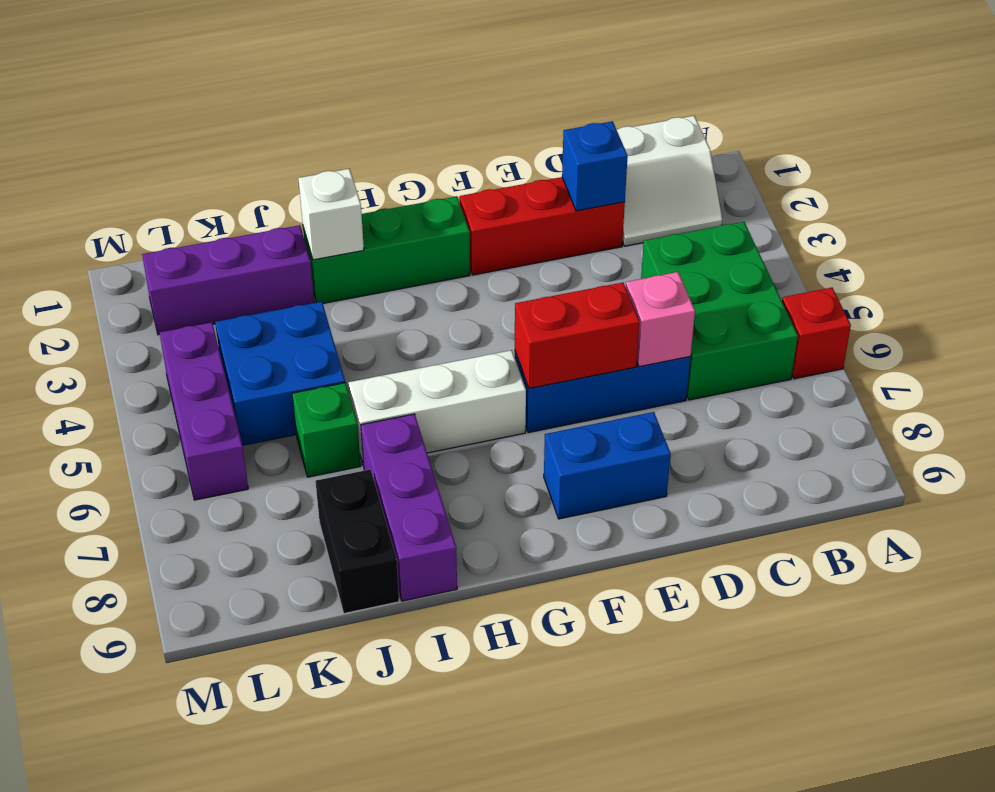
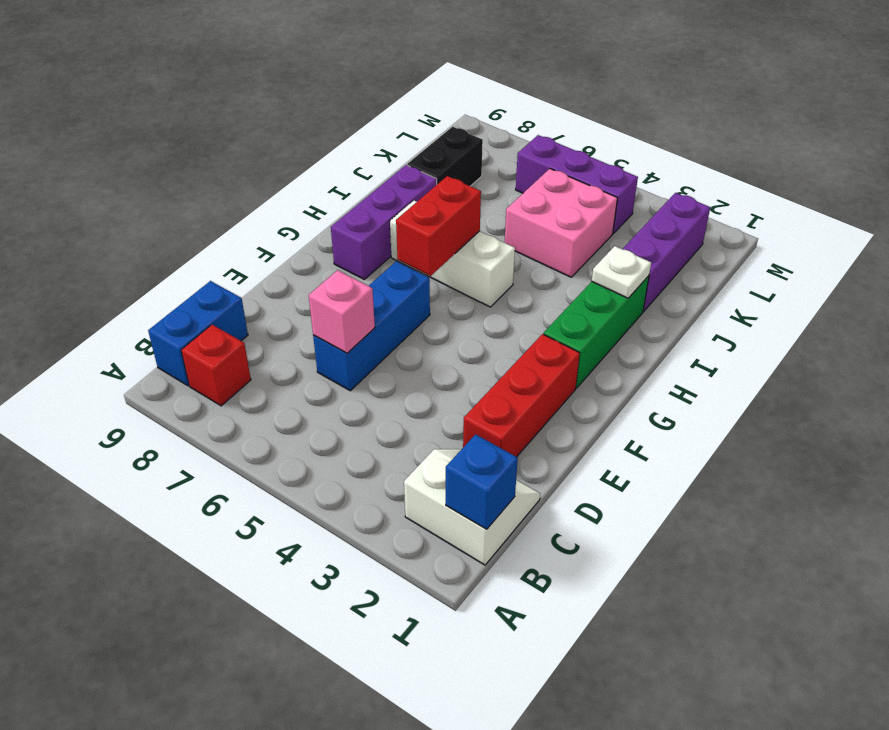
red brick A6 level 1 -> red brick B8 level 1
white slope B1:C2 level 1 top 1 -> white slope B1:C2 level 1 top B
green brick B4:C6 level 1 -> none
blue brick D2 level 2 -> blue brick B1 level 2
red brick E6:F6 level 2 -> red brick G6:H6 level 2
blue brick E8:F8 level 1 -> blue brick B9:C9 level 1
white brick G6:I6 level 1 -> white brick H5:H7 level 1
white brick I2 level 2 -> white plate I2 level 2
purple brick I7:I9 level 1 -> purple brick G8:I8 level 1
blue brick J4:K5 level 1 -> pink brick J4:K5 level 1
green brick J6 level 1 -> none
black brick J8:J9 level 1 -> black brick J8:K8 level 1

